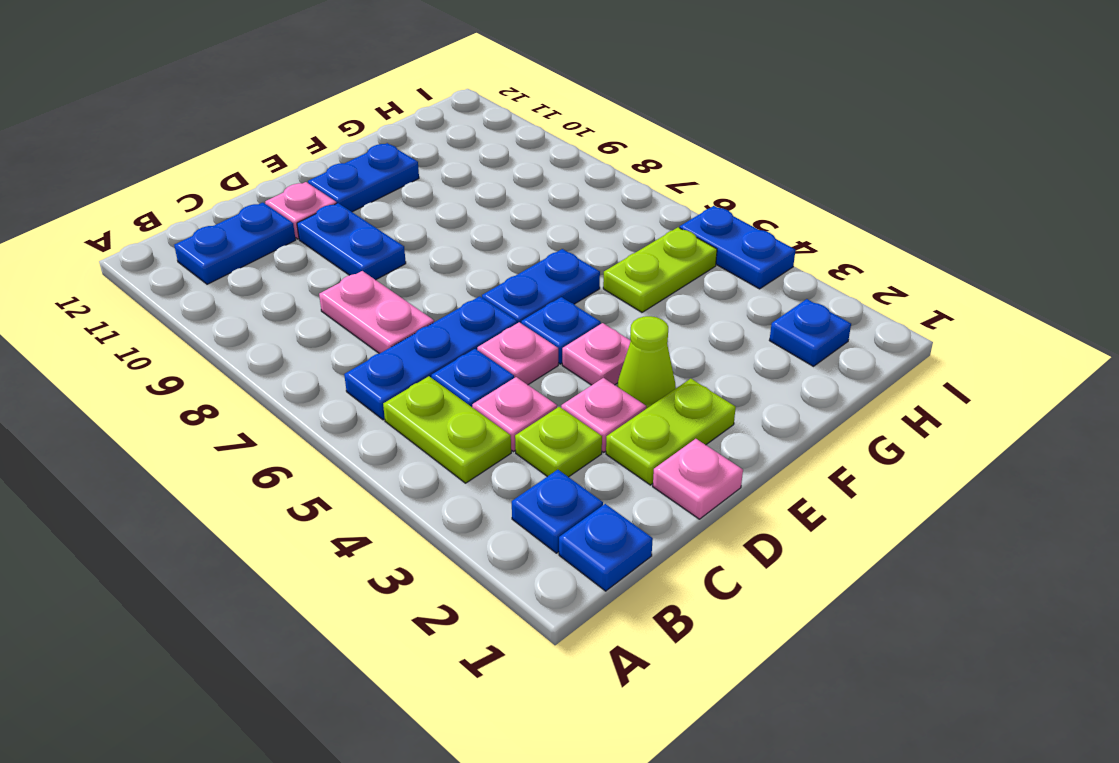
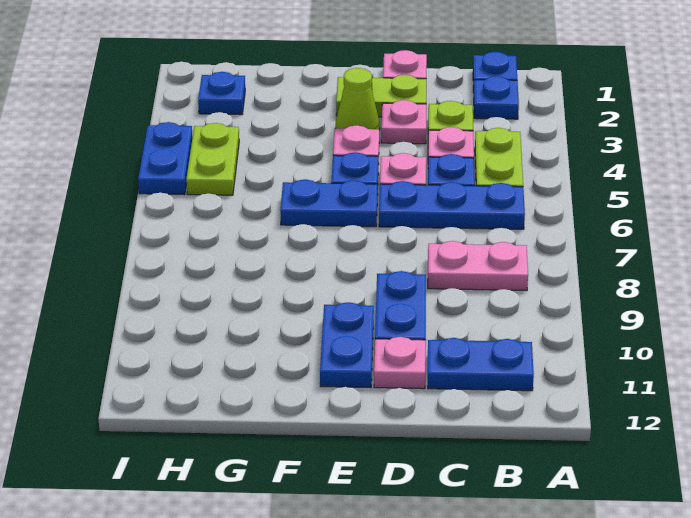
pink plate C7:C8 level 1 -> pink plate B8:C8 level 1
blue plate E11:F11 level 1 -> blue plate E10:E11 level 1
lime plate G5:H5 level 1 -> lime plate H4:H5 level 1

